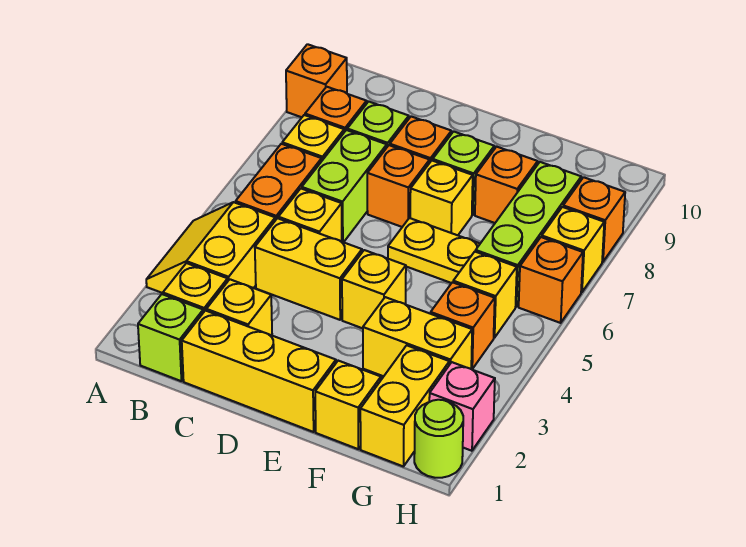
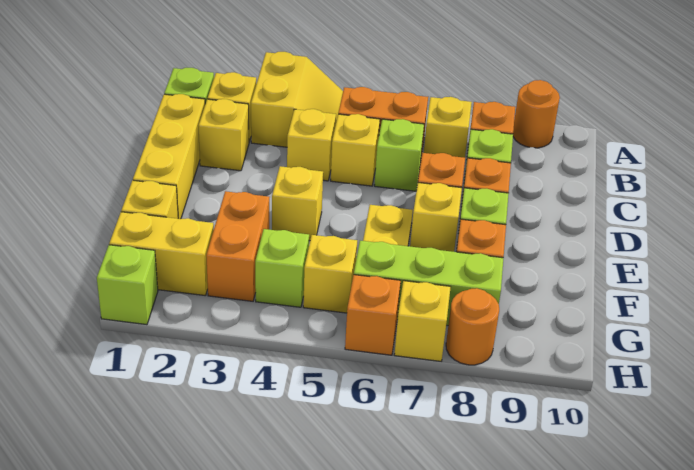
yellow slope A3:B4 level 1 top B -> yellow slope A3:B4 level 1 top 3
orange brick A9 level 1 -> orange round brick A9 level 1
yellow brick C4:D4 level 1 -> yellow brick C4 level 1
lime brick C6:C7 level 1 -> lime brick C6 level 1
yellow brick F3:G3 level 1 -> orange brick F3:G3 level 1
orange brick G4 level 1 -> lime brick G4 level 1
lime round brick H1 level 1 -> lime brick H1 level 1
pink brick H2 level 1 -> none
orange brick H8 level 1 -> orange round brick H8 level 1

